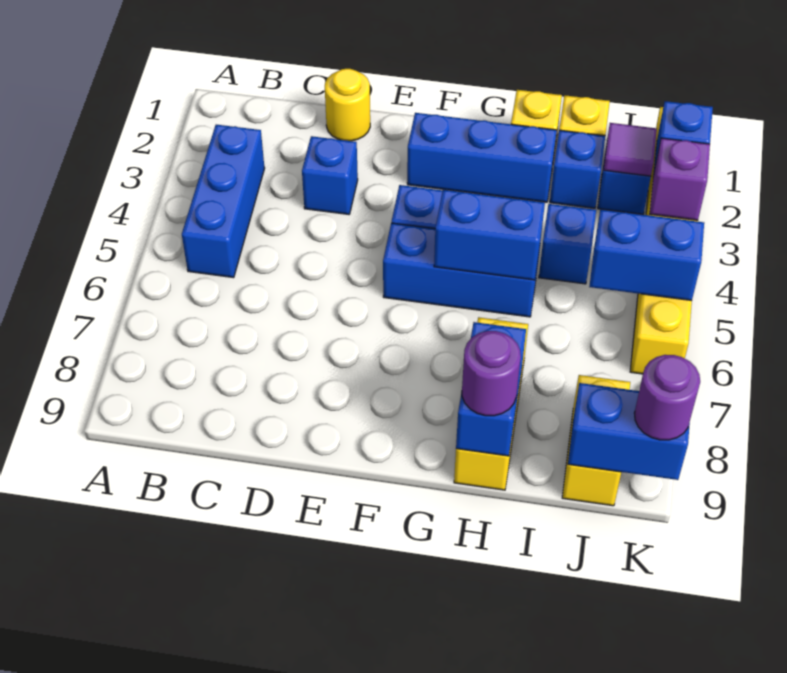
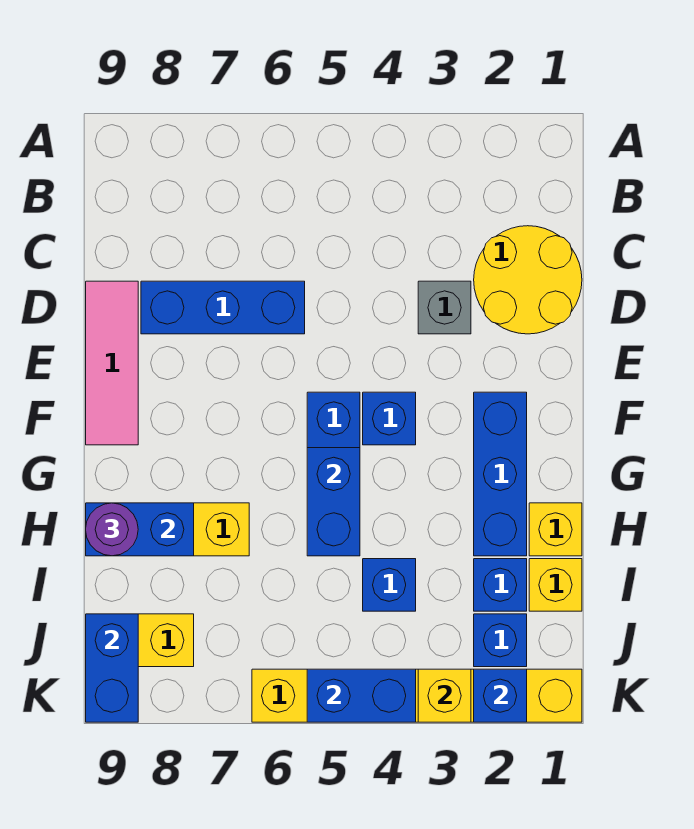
blue brick B3:B5 level 1 -> blue brick D6:D8 level 1
yellow round brick D1 level 1 -> yellow round brick C1:D2 level 1
blue brick D3 level 1 -> grey brick D3 level 1
none -> pink tile D9:F9 level 1
purple tile J2 level 2 -> none
blue brick J5:K5 level 2 -> blue brick K4:K5 level 2
purple brick K3 level 2 -> yellow brick K3 level 2
purple round brick K9 level 3 -> none

